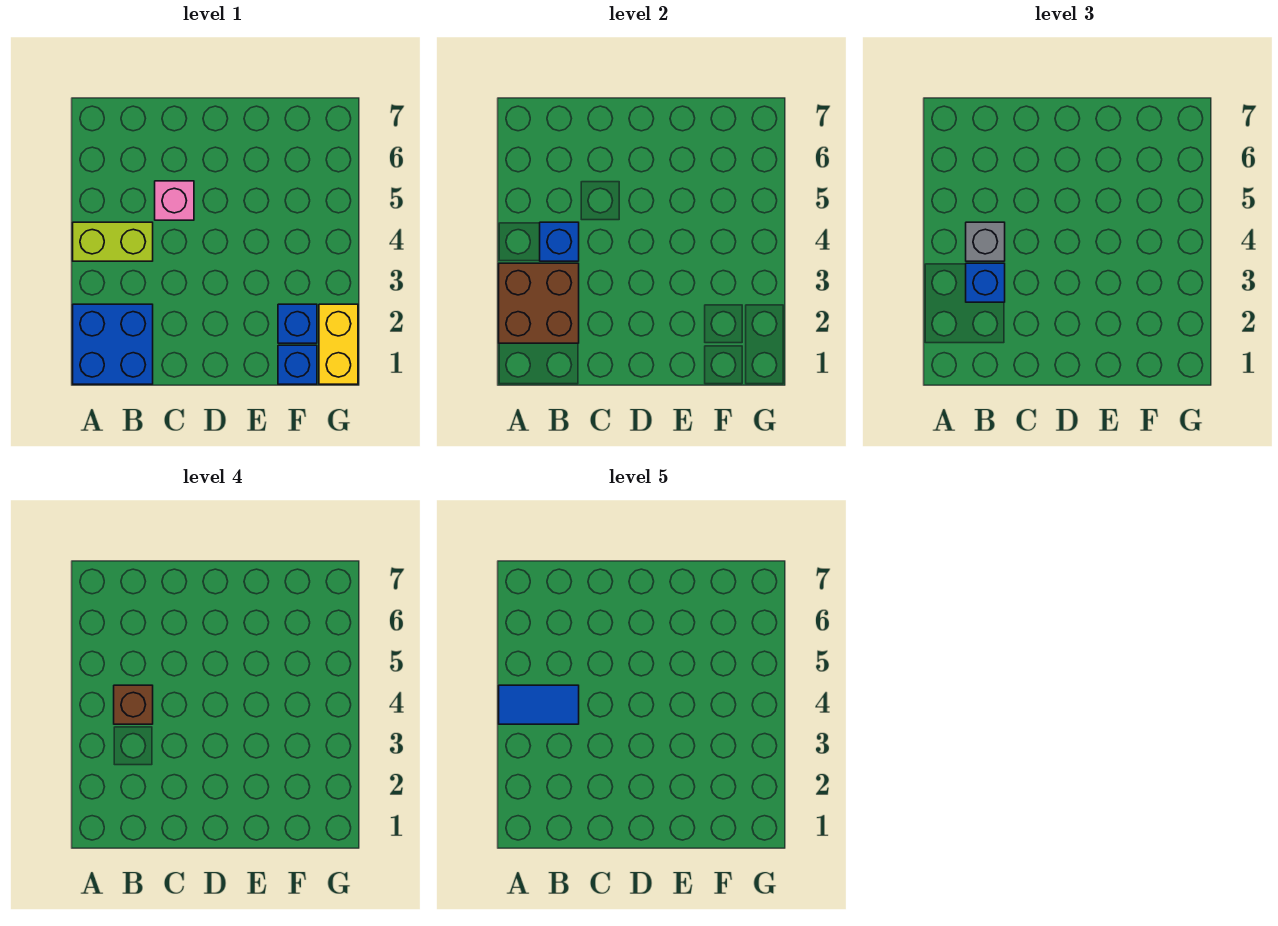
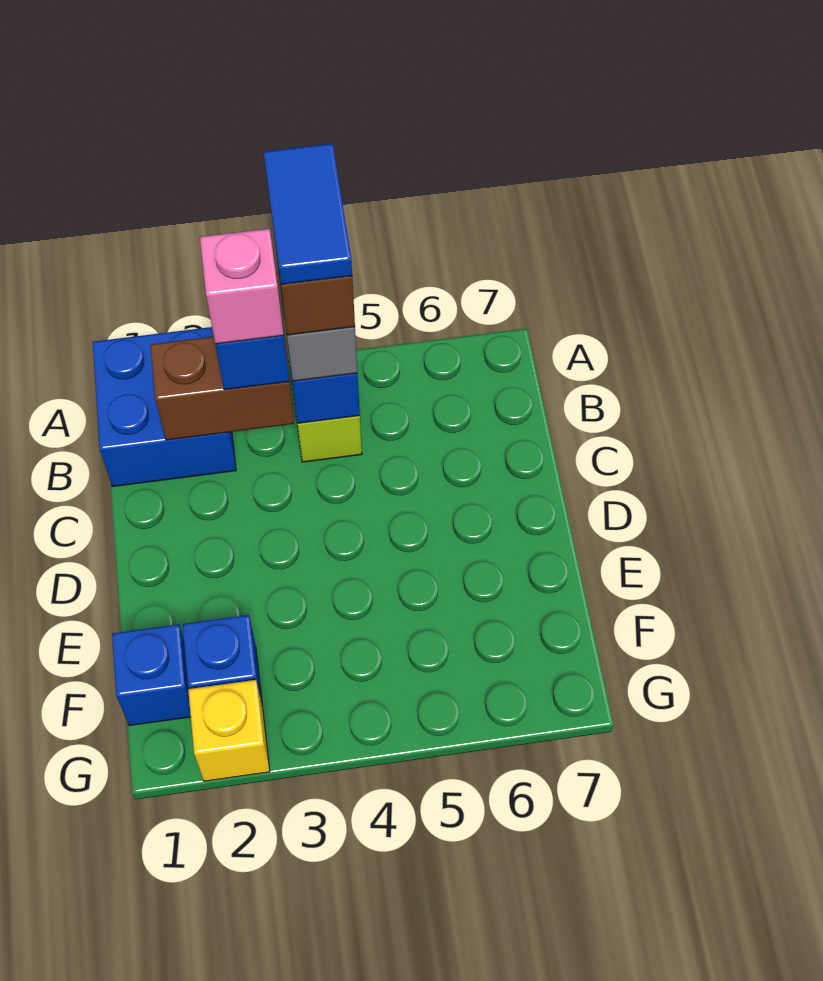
brown brick A2:B3 level 2 -> brown brick B2:B3 level 2
pink brick C5 level 1 -> pink brick B3 level 4
yellow brick G1:G2 level 1 -> yellow brick G2 level 1

